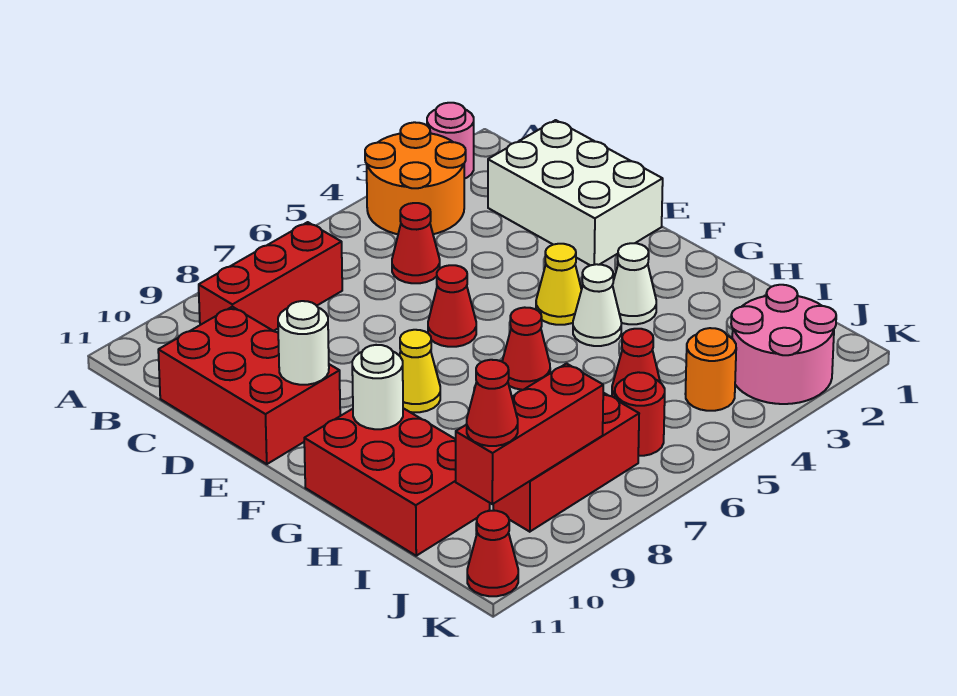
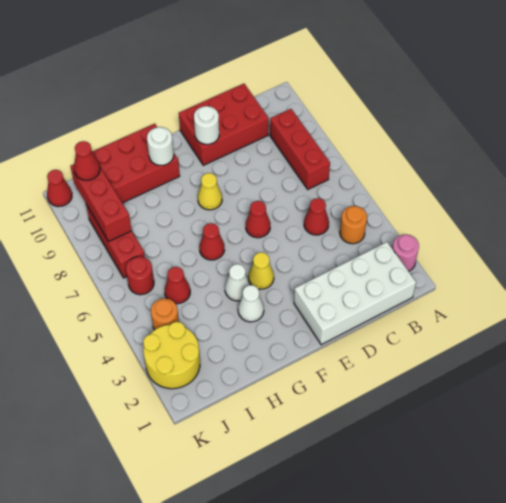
orange round brick A3:B4 level 1 -> orange round brick B4 level 1
white brick C1:E2 level 1 -> white brick B1:E2 level 1
pink round brick J2:K3 level 1 -> yellow round brick J2:K3 level 1

